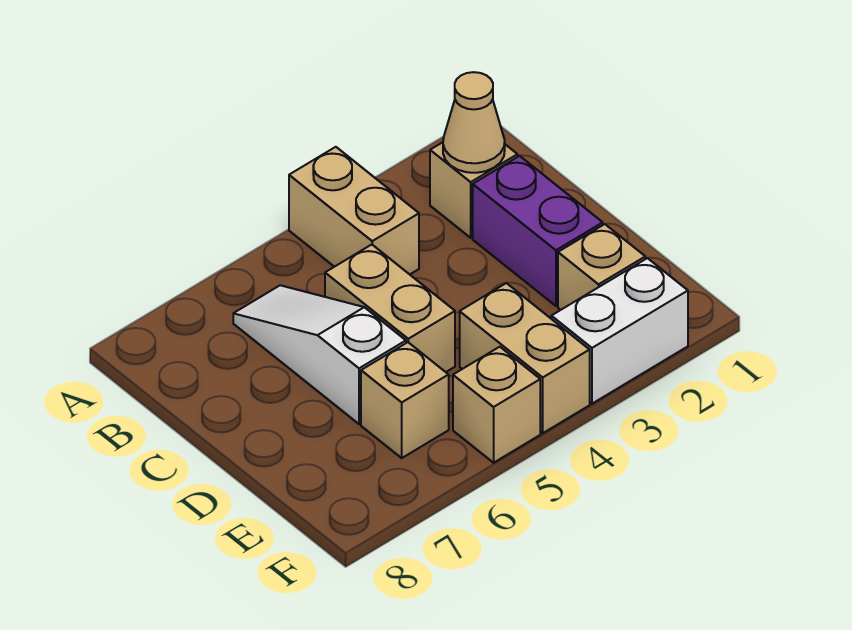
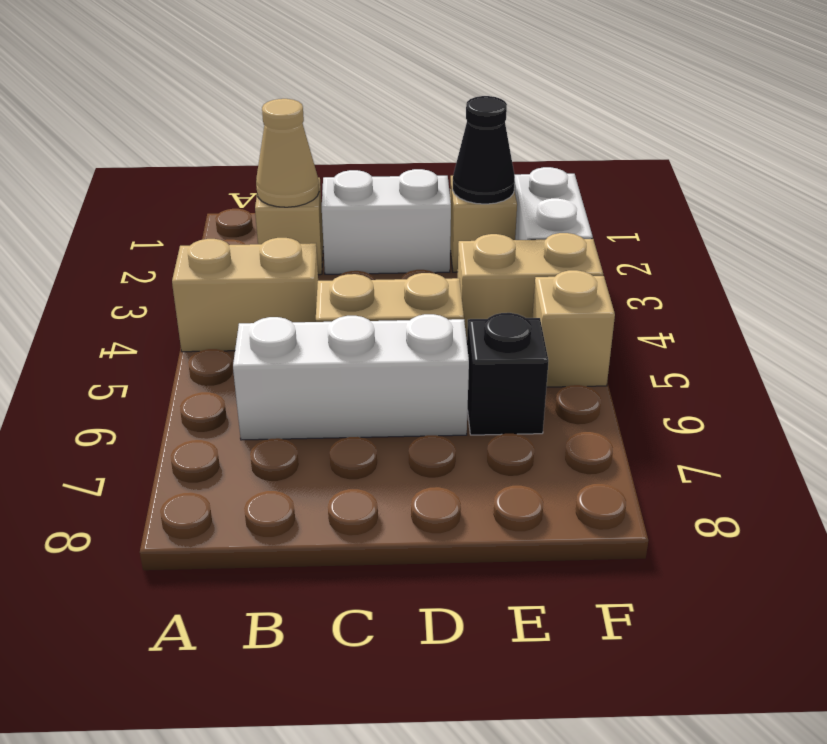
white slope B6:D6 level 1 top D -> white brick B6:D6 level 1
purple brick C2:D2 level 1 -> white brick C2:D2 level 1
none -> black cone E2 level 2
tan brick E6 level 1 -> black brick E6 level 1

